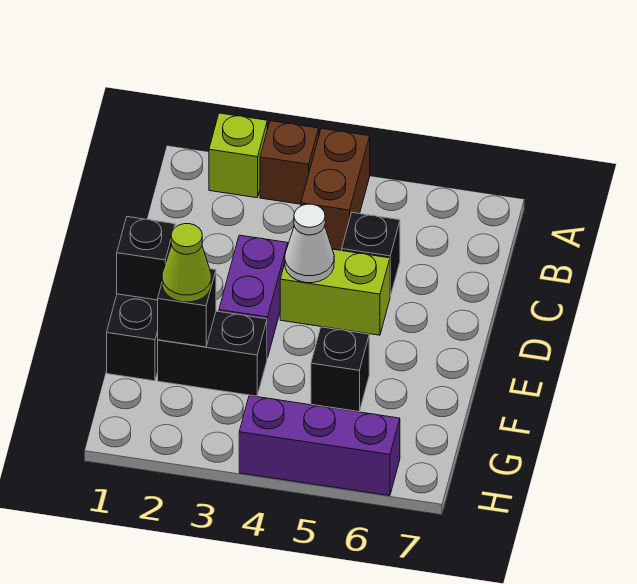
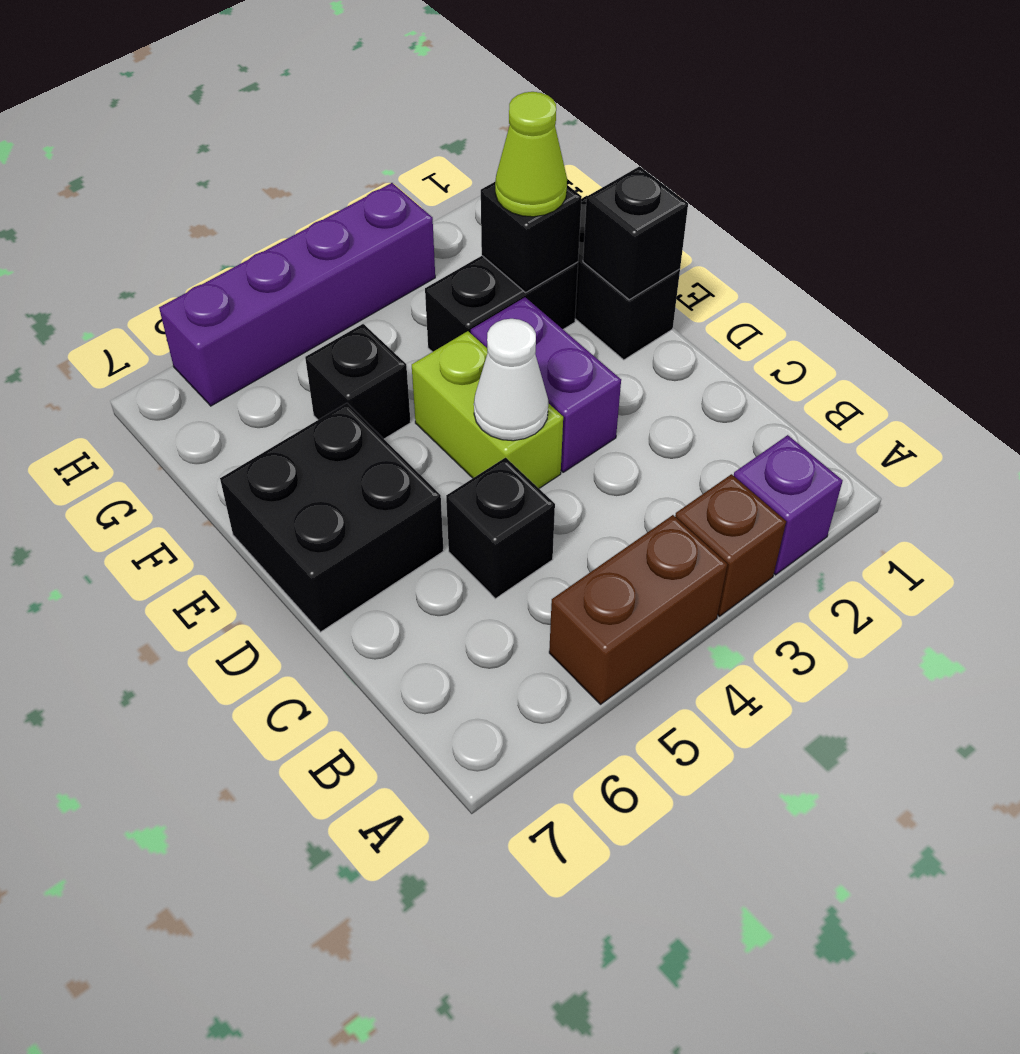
lime brick A2 level 1 -> purple brick A2 level 1
brown brick A4:B4 level 1 -> brown brick A4:A5 level 1
lime brick D4:D5 level 1 -> lime brick D4:E4 level 1
none -> black brick D6:E7 level 1
purple brick H4:H6 level 1 -> purple brick H3:H6 level 1

